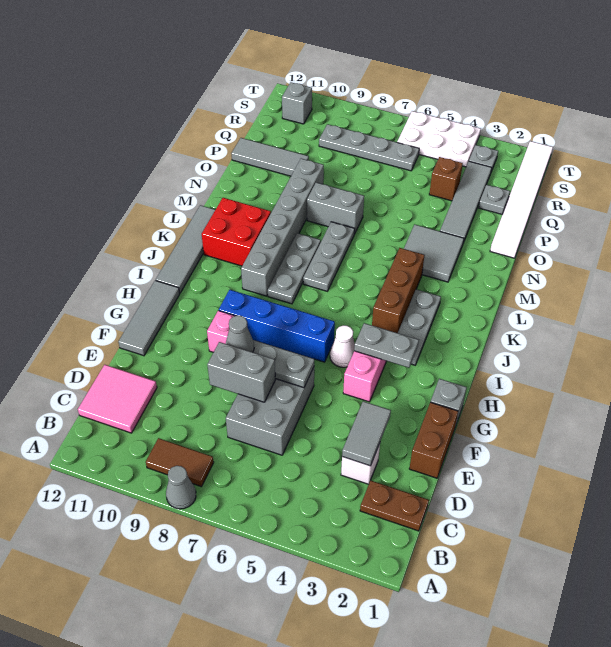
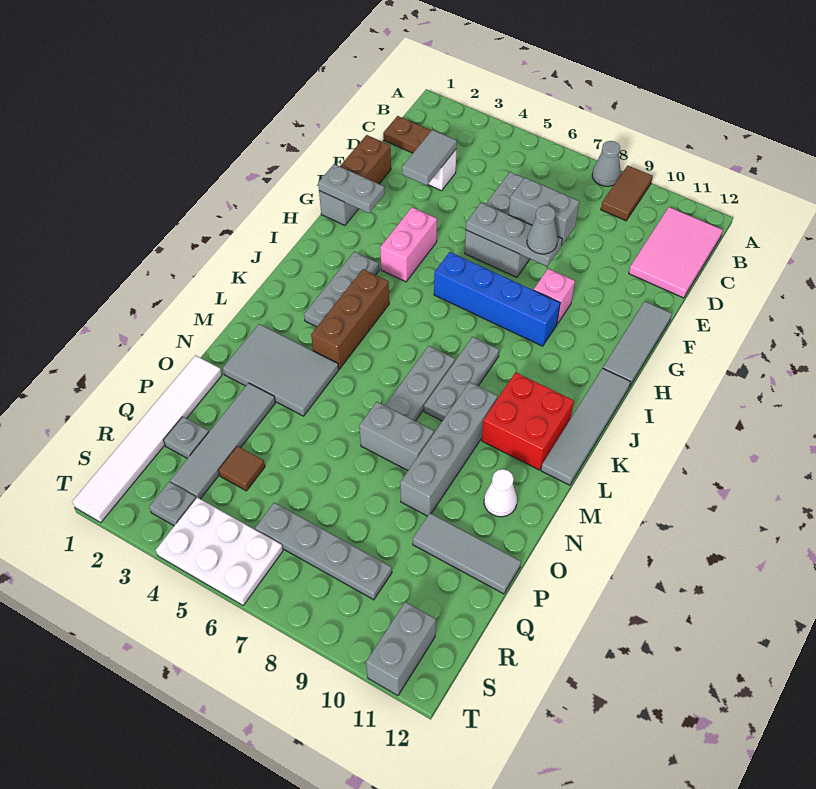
brown tile B8:B9 level 1 -> brown tile A9:B9 level 1
pink tile C11:D12 level 1 -> pink tile B11:D12 level 1
grey plate H3:H4 level 2 -> grey plate G1:G2 level 2
white cone H5 level 1 -> white cone N11 level 1
grey brick J9:O9 level 1 -> grey brick L9:O9 level 1
grey tile M3:N4 level 1 -> grey tile M2:N4 level 1
brown brick Q4 level 1 -> brown tile Q4 level 1
grey brick S11 level 1 -> grey brick S11:T11 level 1

